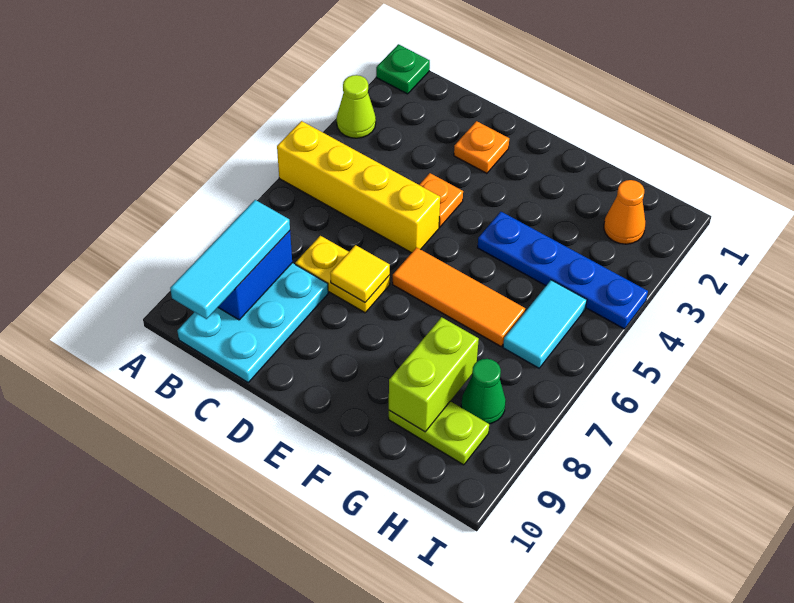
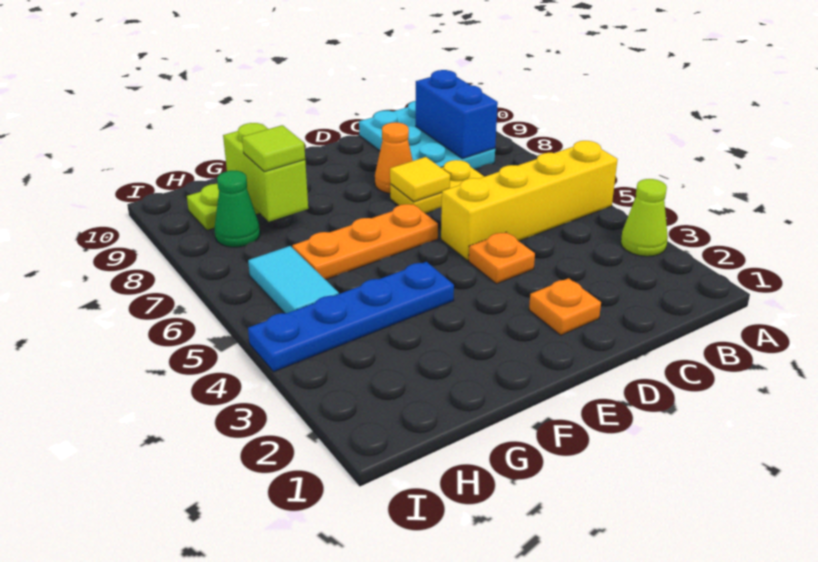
green plate A1 level 1 -> none
cyan tile B8:B10 level 3 -> none
orange tile E6:G6 level 1 -> orange plate E6:G6 level 1
none -> lime tile G8 level 3
orange cone H2 level 1 -> orange cone D8 level 1

